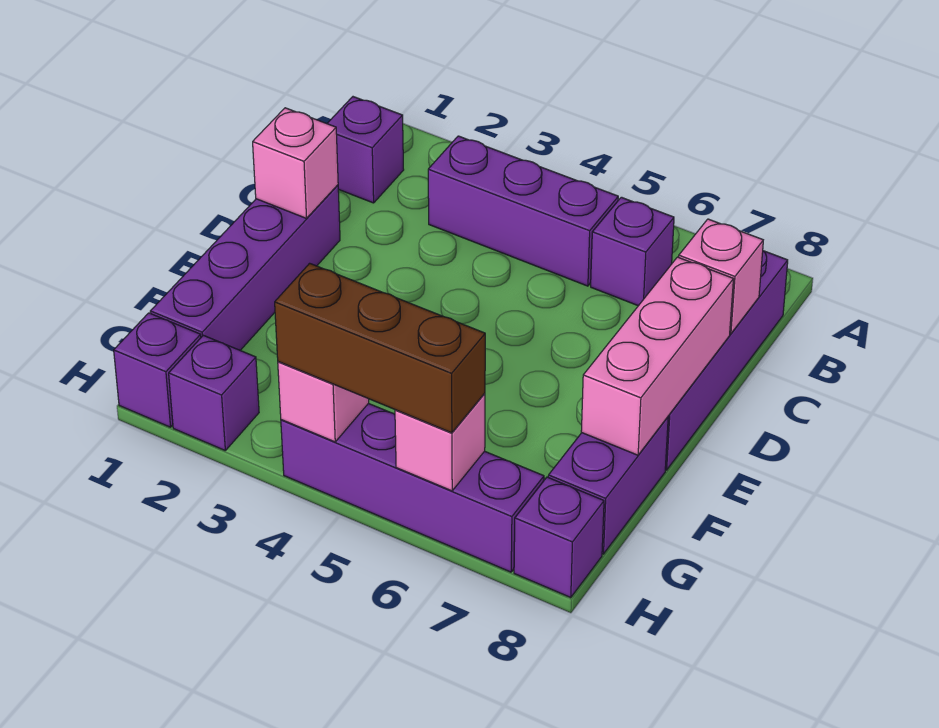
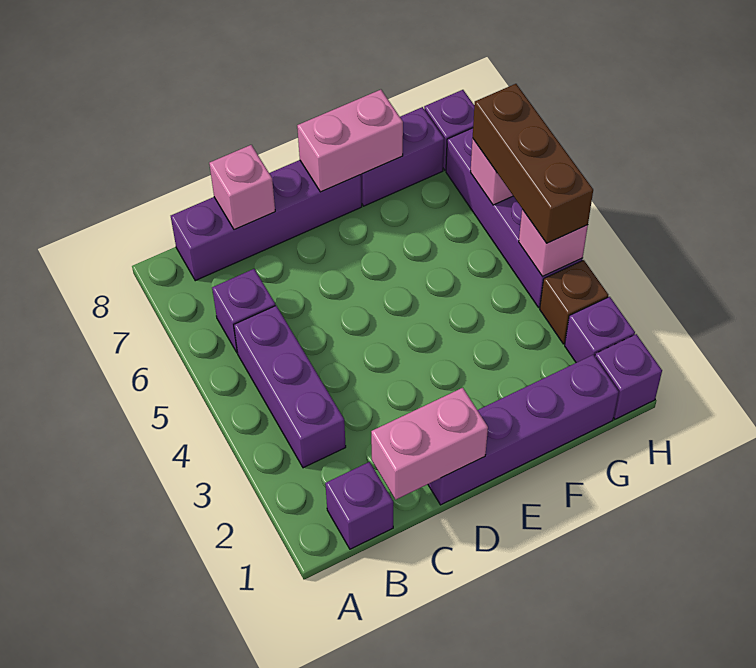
pink brick D1 level 2 -> pink brick C1:D1 level 2
pink brick D8:F8 level 2 -> pink brick E8:F8 level 2
none -> brown brick H3 level 1

